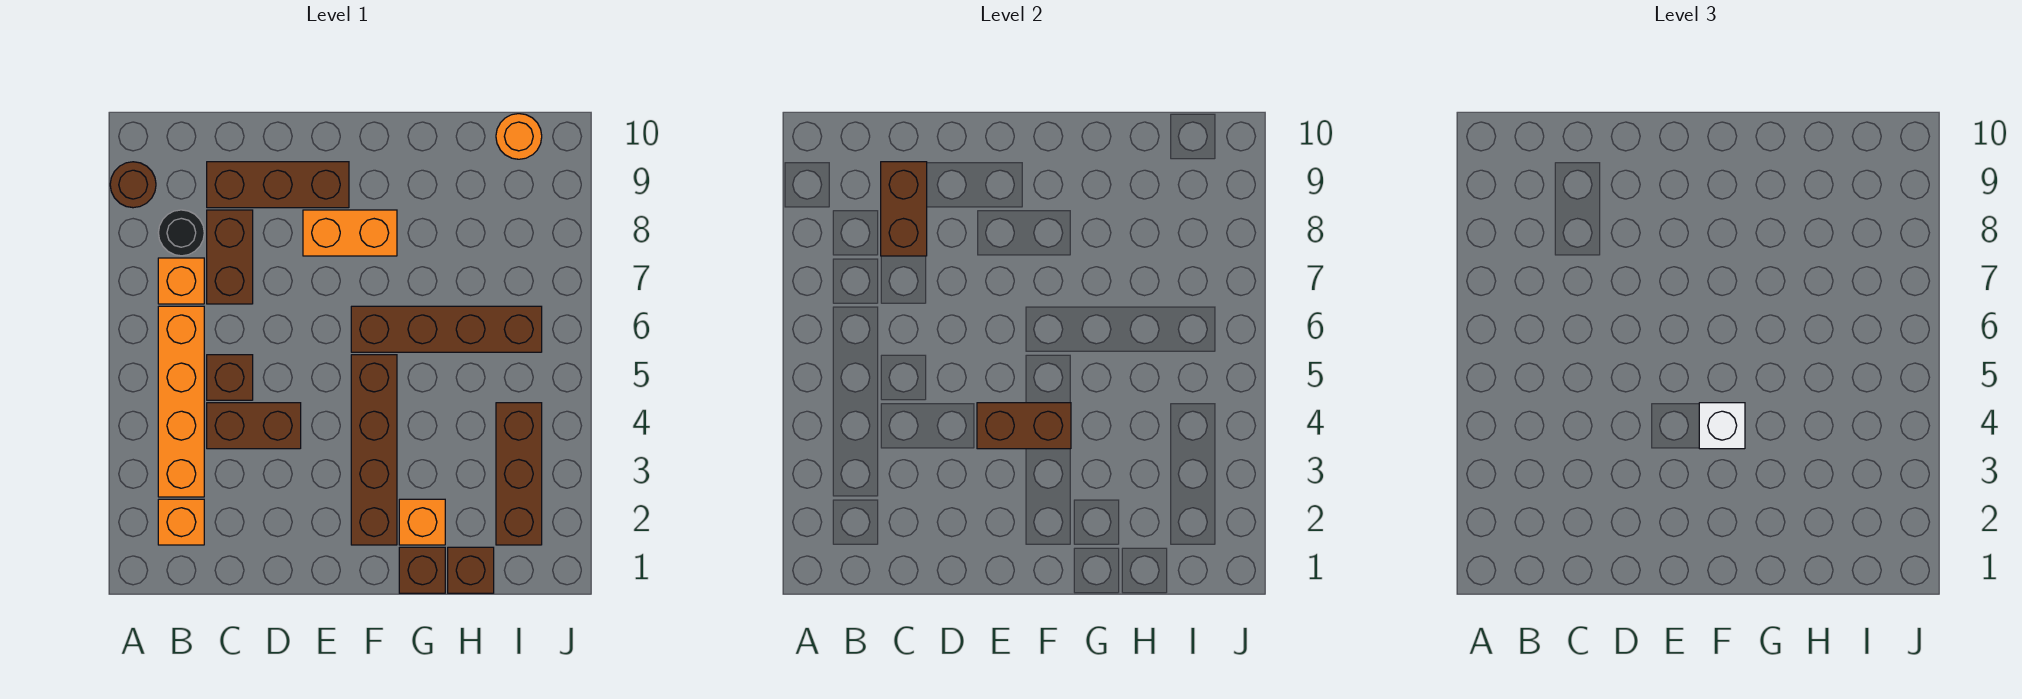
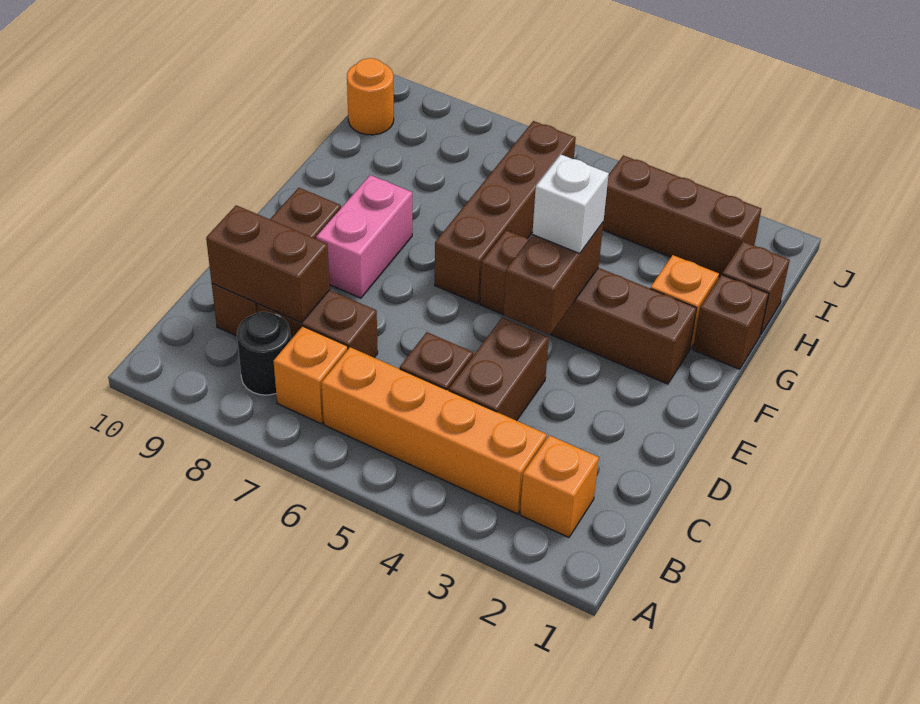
brown round brick A9 level 1 -> none
orange brick E8:F8 level 1 -> pink brick E8:F8 level 1

